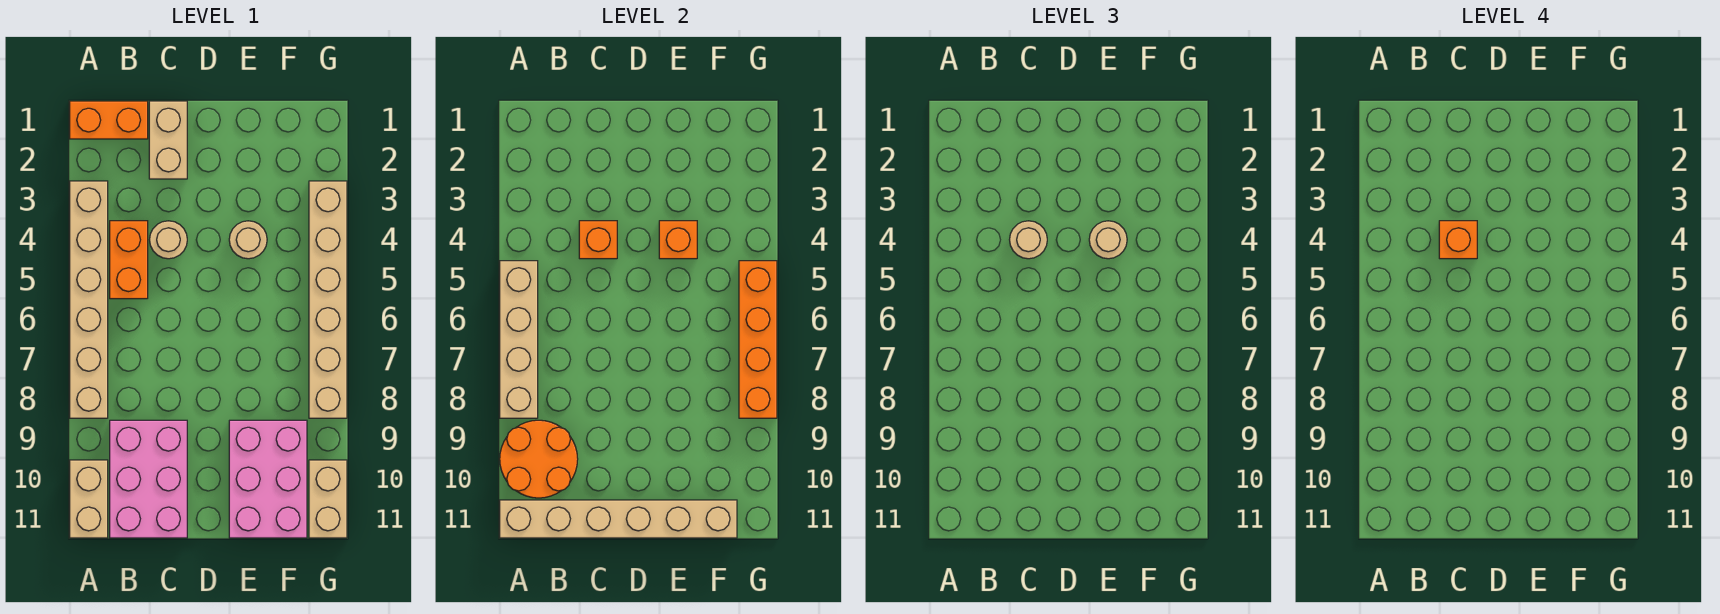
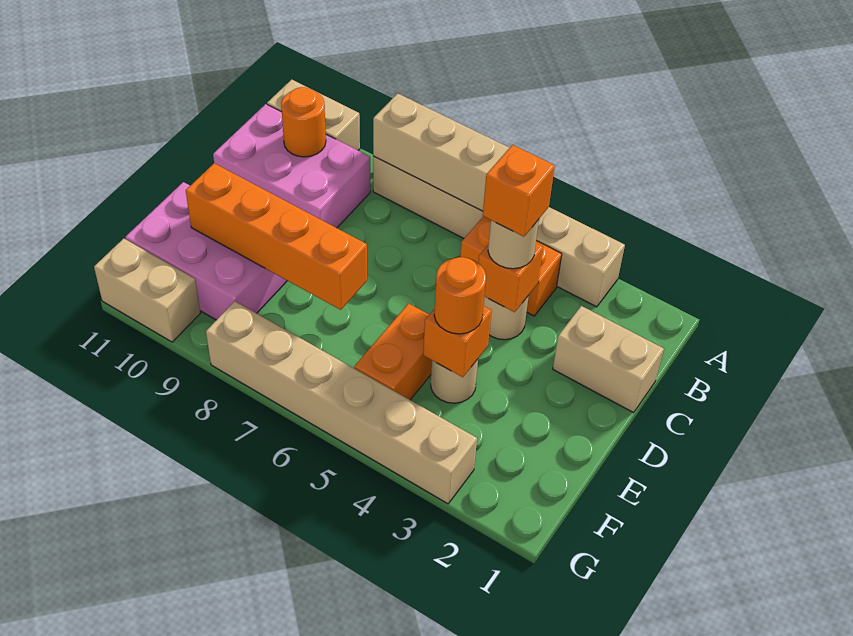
orange brick A1:B1 level 1 -> orange brick E5:F5 level 1
orange round brick A9:B10 level 2 -> orange round brick B10 level 2
tan brick A11:F11 level 2 -> none
tan round brick E4 level 3 -> orange round brick E4 level 3
orange brick G5:G8 level 2 -> orange brick E7:E10 level 2

